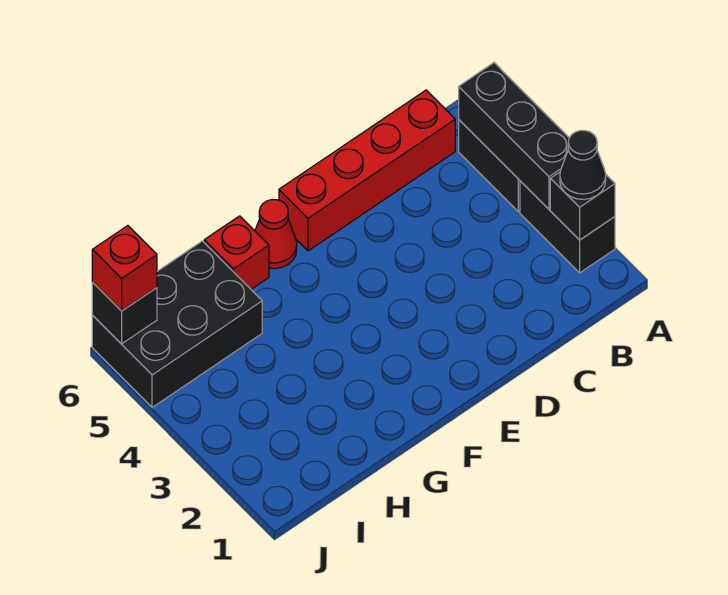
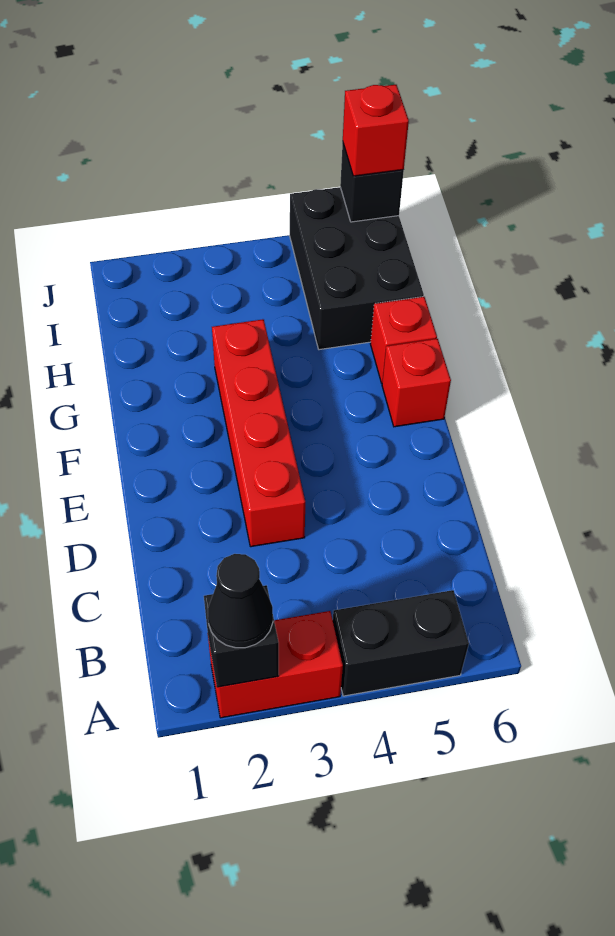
black brick A2:A3 level 1 -> red brick A2:A3 level 1
black brick A3:A5 level 2 -> none
red brick B6:E6 level 1 -> red brick D3:G3 level 1
red cone F6 level 1 -> red brick F6 level 1

